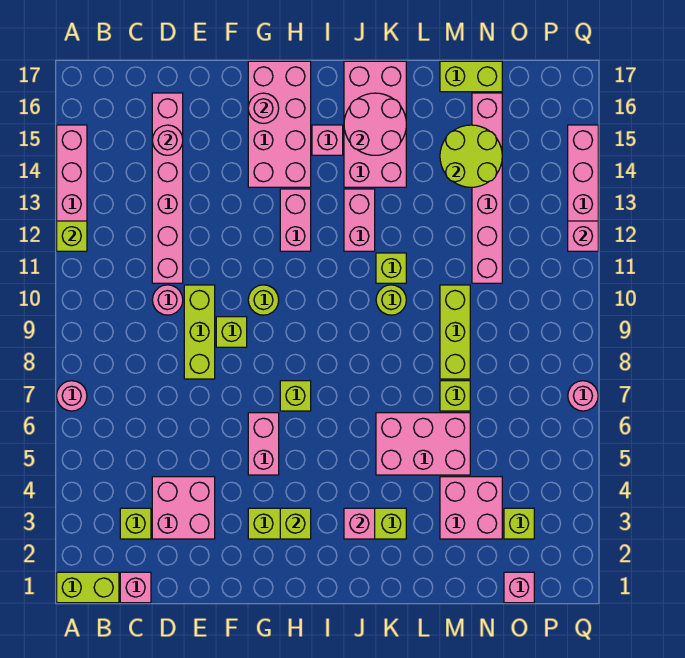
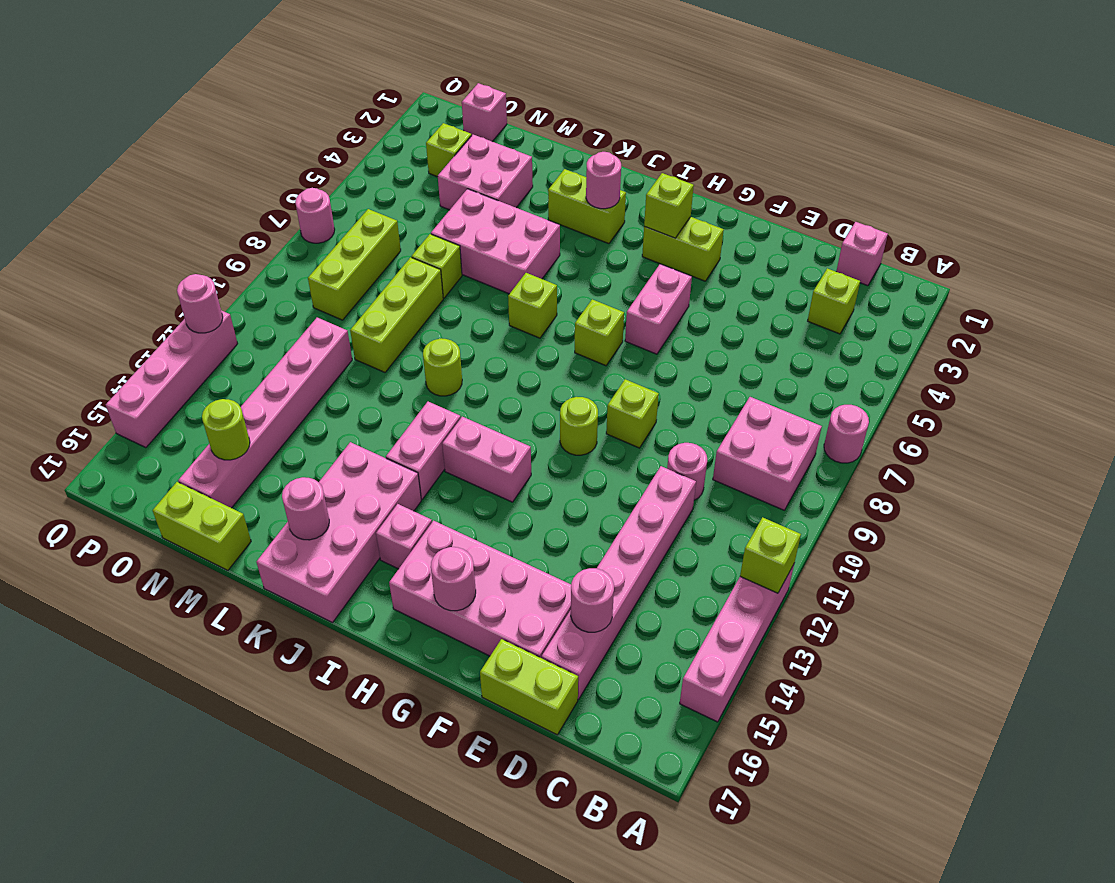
lime brick A1:B1 level 1 -> lime brick D17:E17 level 1
pink brick D3:E4 level 1 -> pink brick B8:C9 level 1
lime brick E8:E10 level 1 -> lime brick O7:O9 level 1
pink brick G14:H17 level 1 -> pink brick E15:H16 level 1
pink brick H12:H13 level 1 -> pink brick H12:I12 level 1
pink brick J3 level 2 -> pink round brick J3 level 2
pink round brick J15:K16 level 2 -> pink round brick K16 level 2
lime brick K11 level 1 -> lime brick J7 level 1
lime round brick M14:N15 level 2 -> lime round brick N15 level 2
pink brick Q12 level 2 -> pink round brick Q12 level 2

